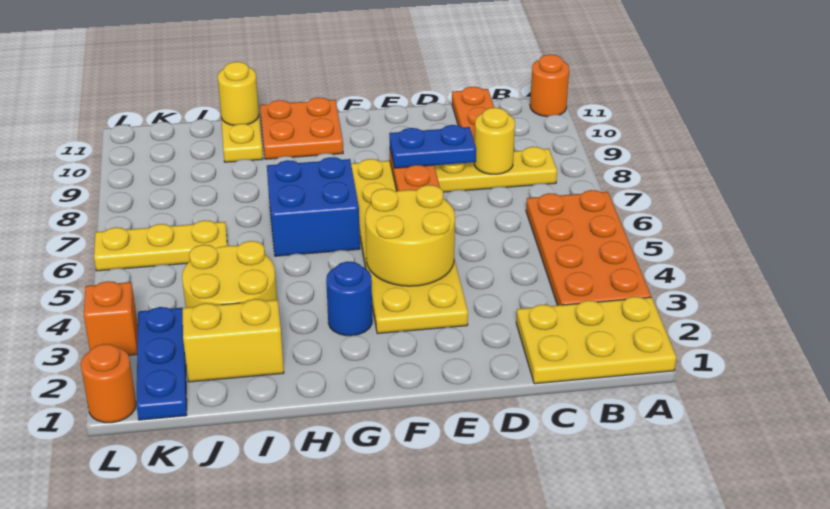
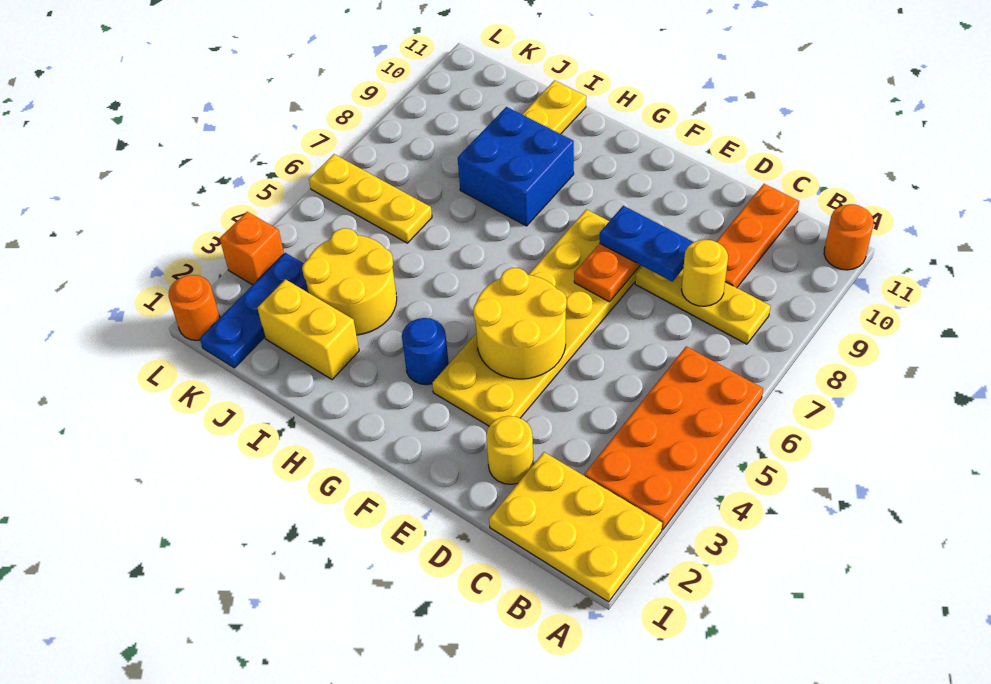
blue brick G6:H7 level 1 -> blue brick H8:I9 level 1
orange plate G10:H11 level 1 -> none
yellow round brick I11 level 2 -> yellow round brick D2 level 1

